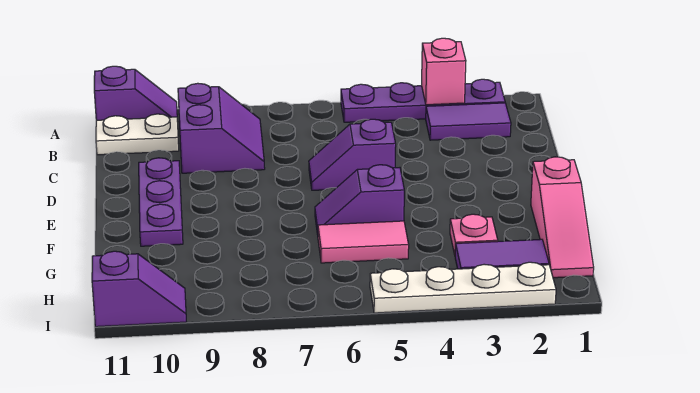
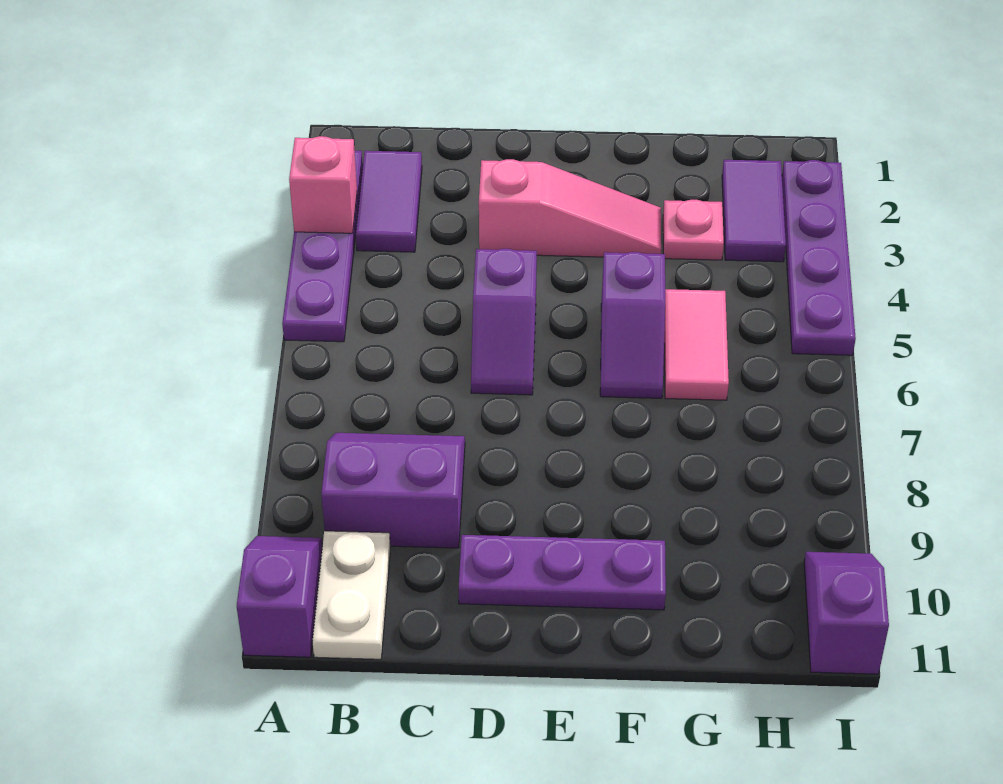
pink slope F1:H1 level 1 top F -> pink slope D3:F3 level 1 top D
white plate I2:I5 level 1 -> purple plate I2:I5 level 1

